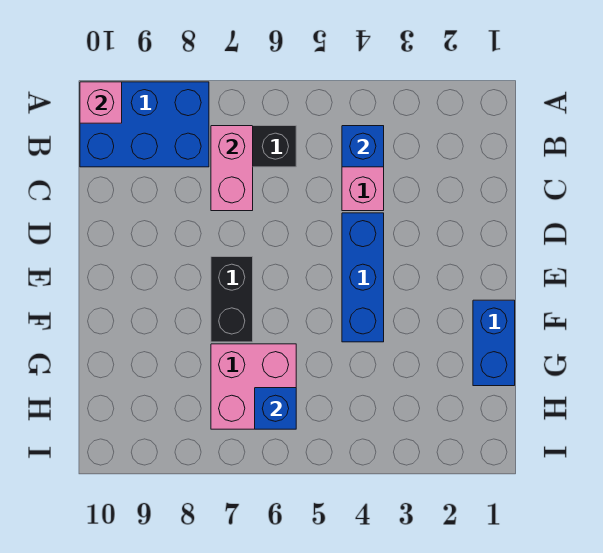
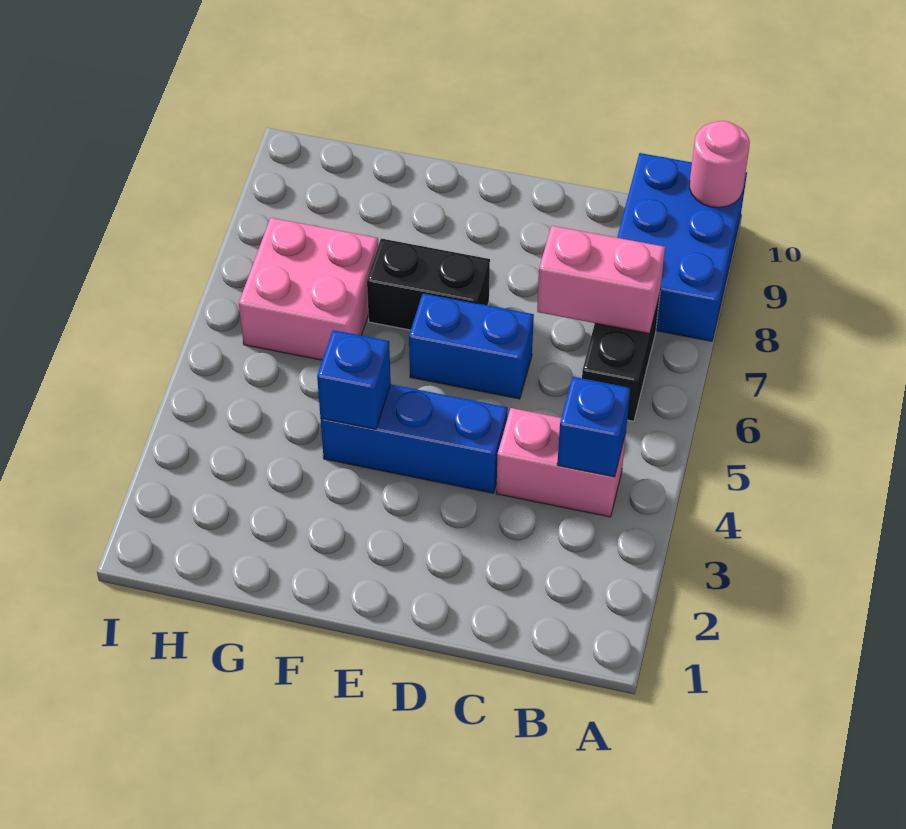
pink brick A10 level 2 -> pink round brick A10 level 2
blue brick F1:G1 level 1 -> blue brick D6:E6 level 1
blue brick H6 level 2 -> blue brick F4 level 2

